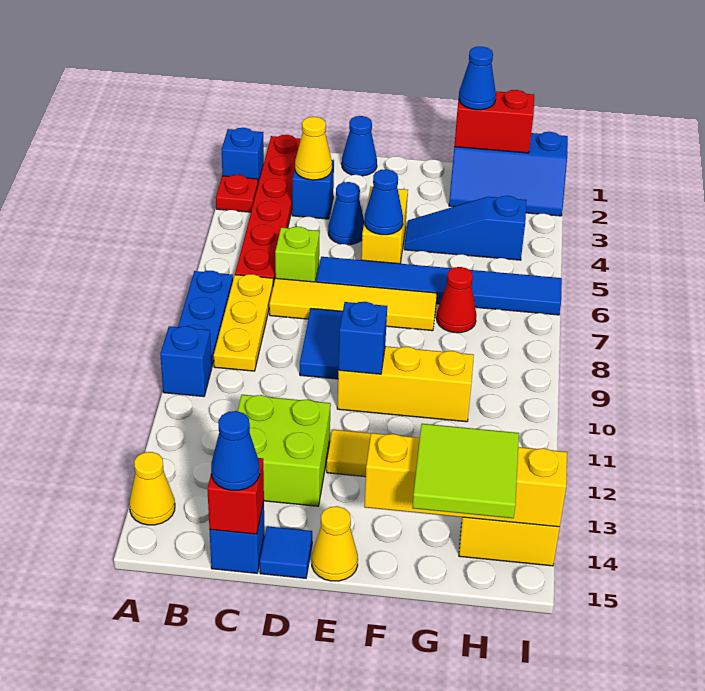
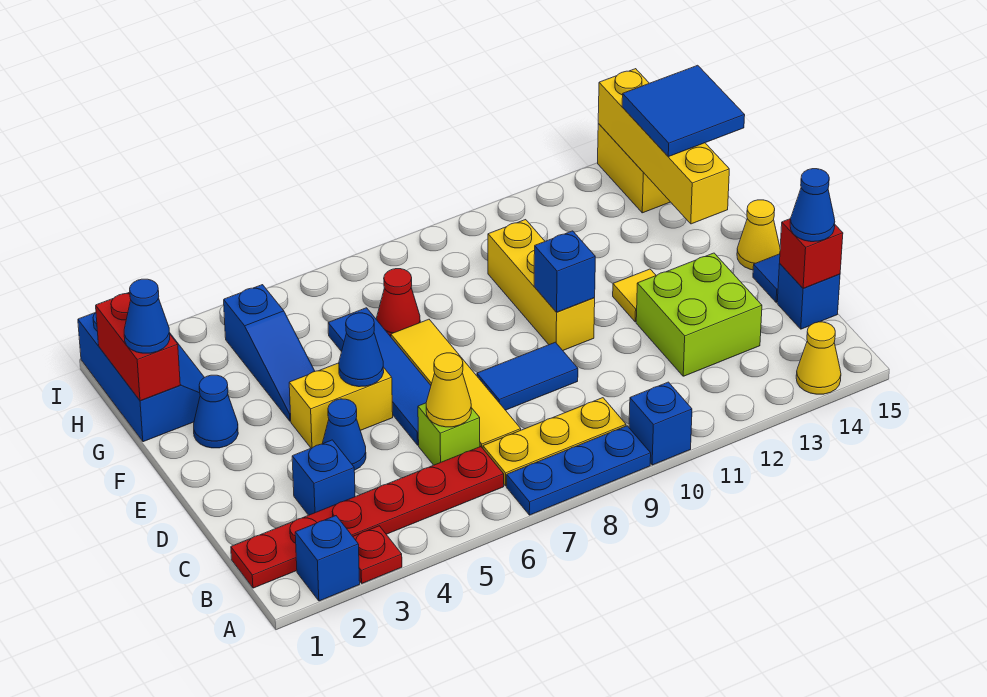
yellow cone C3 level 2 -> yellow cone C6 level 2
blue cone D1 level 1 -> blue cone F2 level 1
blue tile D6:I6 level 1 -> blue tile D6:G6 level 1
lime tile G14:H15 level 3 -> blue tile G14:H15 level 3

